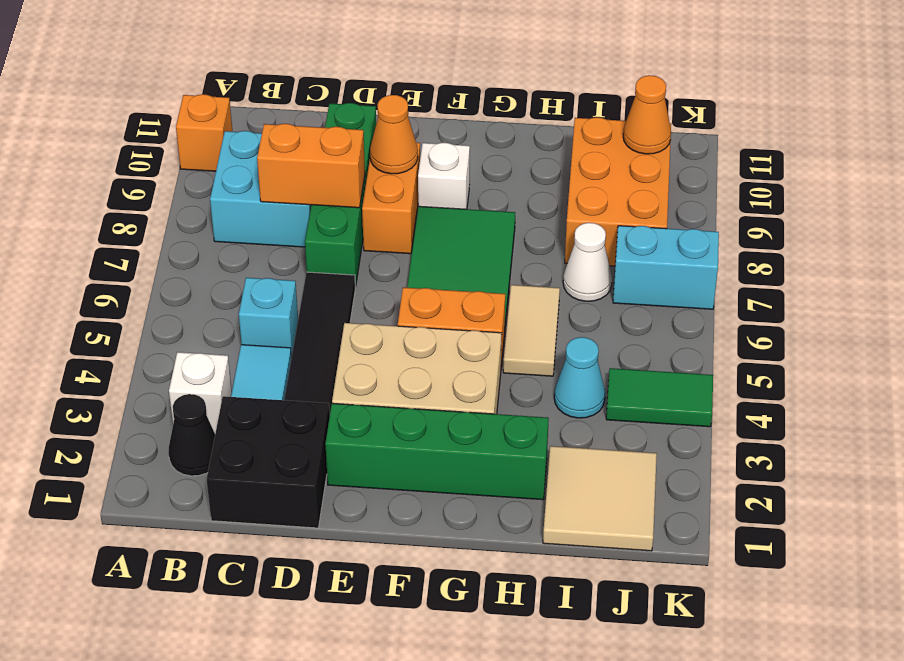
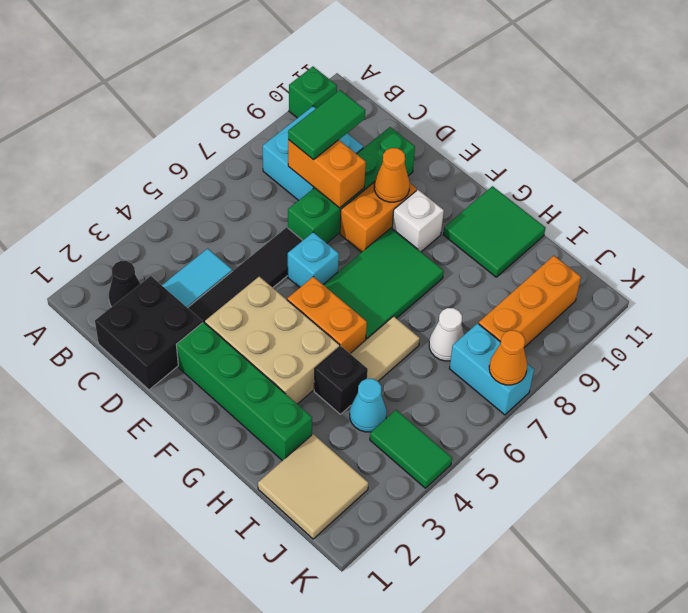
orange brick A10 level 1 -> green brick A10 level 1
white brick B3 level 1 -> none
cyan brick C5 level 1 -> cyan brick E6 level 1
none -> green tile C8:C9 level 3
none -> green tile G10:H11 level 1
none -> black brick H4 level 1
orange brick I8:J10 level 1 -> orange brick J8:J10 level 1
orange cone J10 level 2 -> orange cone K7 level 2

